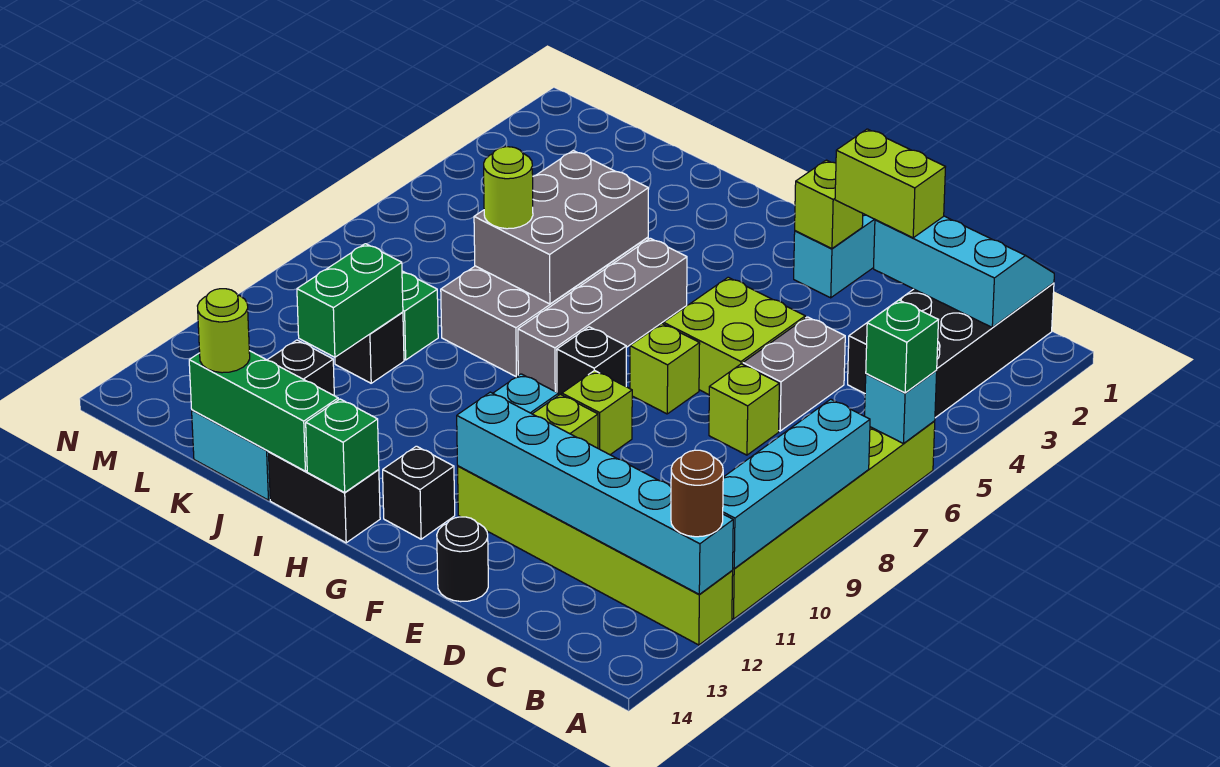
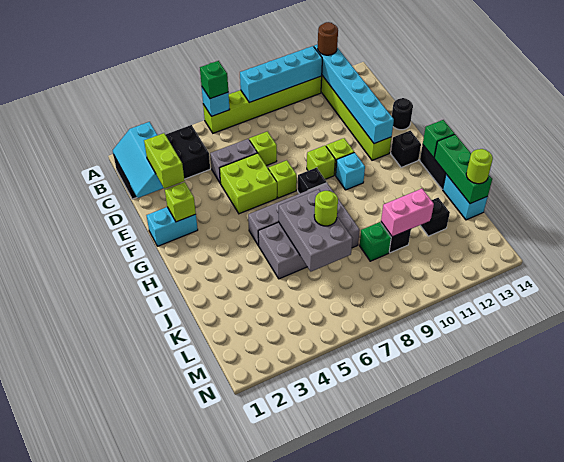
grey brick I5:J7 level 2 -> grey brick I6:K7 level 2
green brick K10:K11 level 2 -> pink brick K10:K11 level 2

